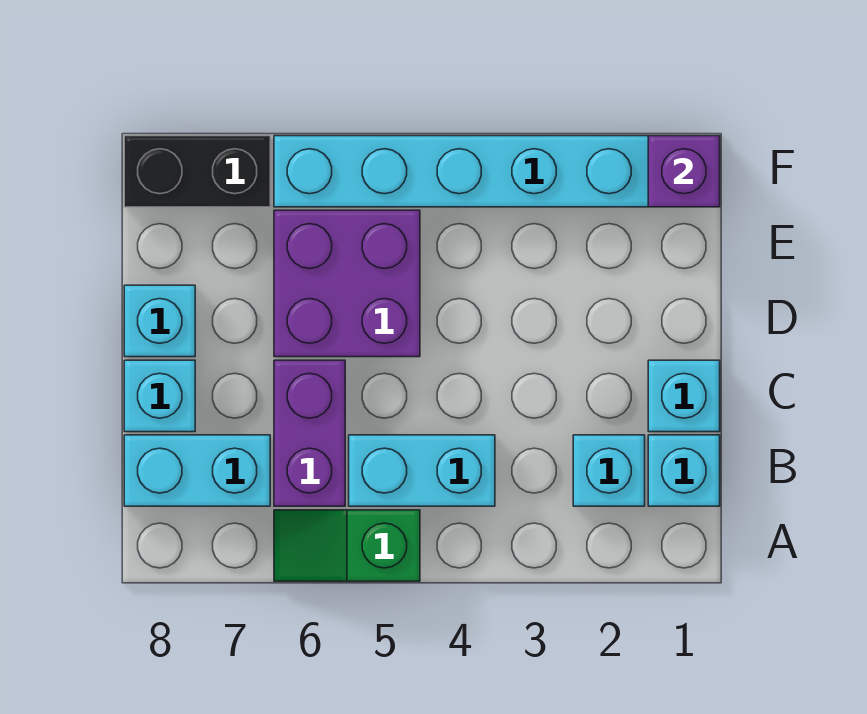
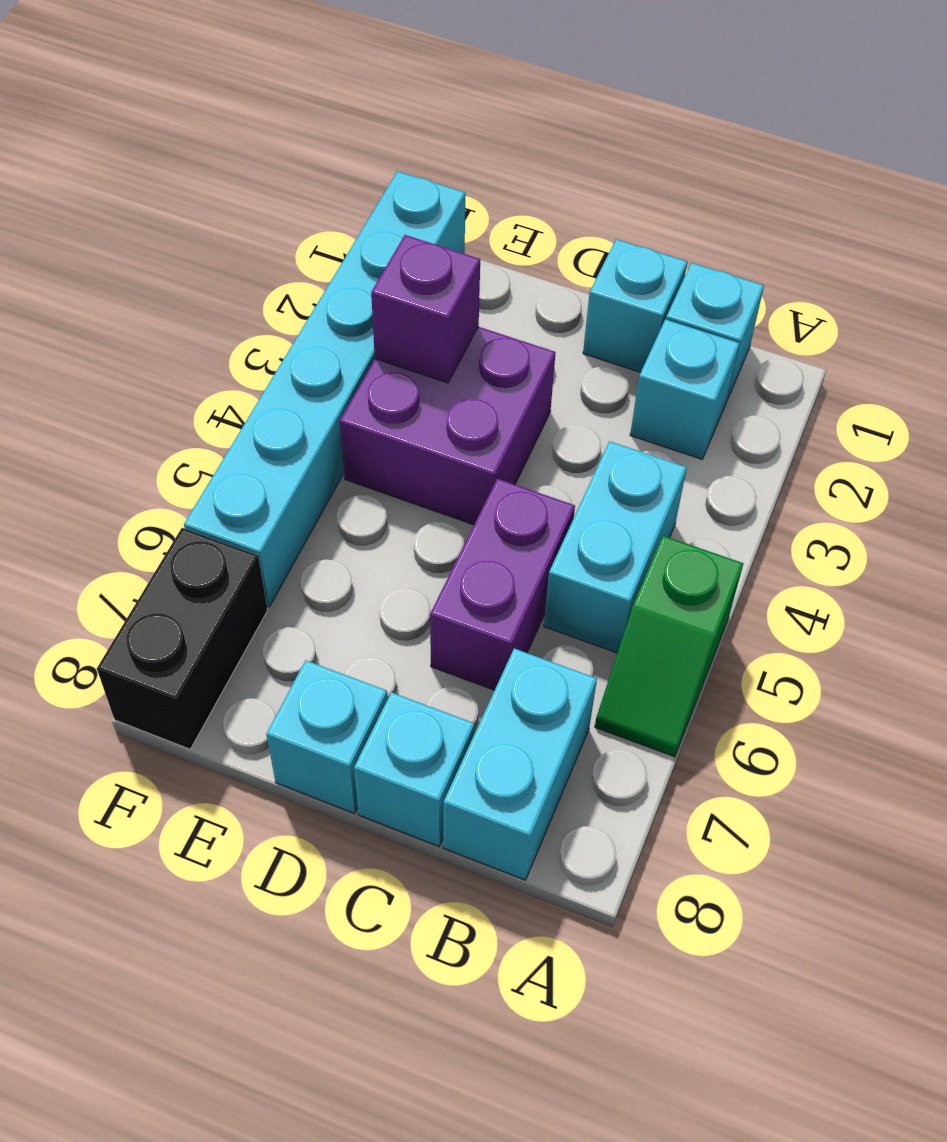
purple brick B6:C6 level 1 -> purple brick C5:C6 level 1
purple brick D5:E6 level 1 -> purple brick D3:E4 level 1
purple brick F1 level 2 -> purple brick E3 level 2

